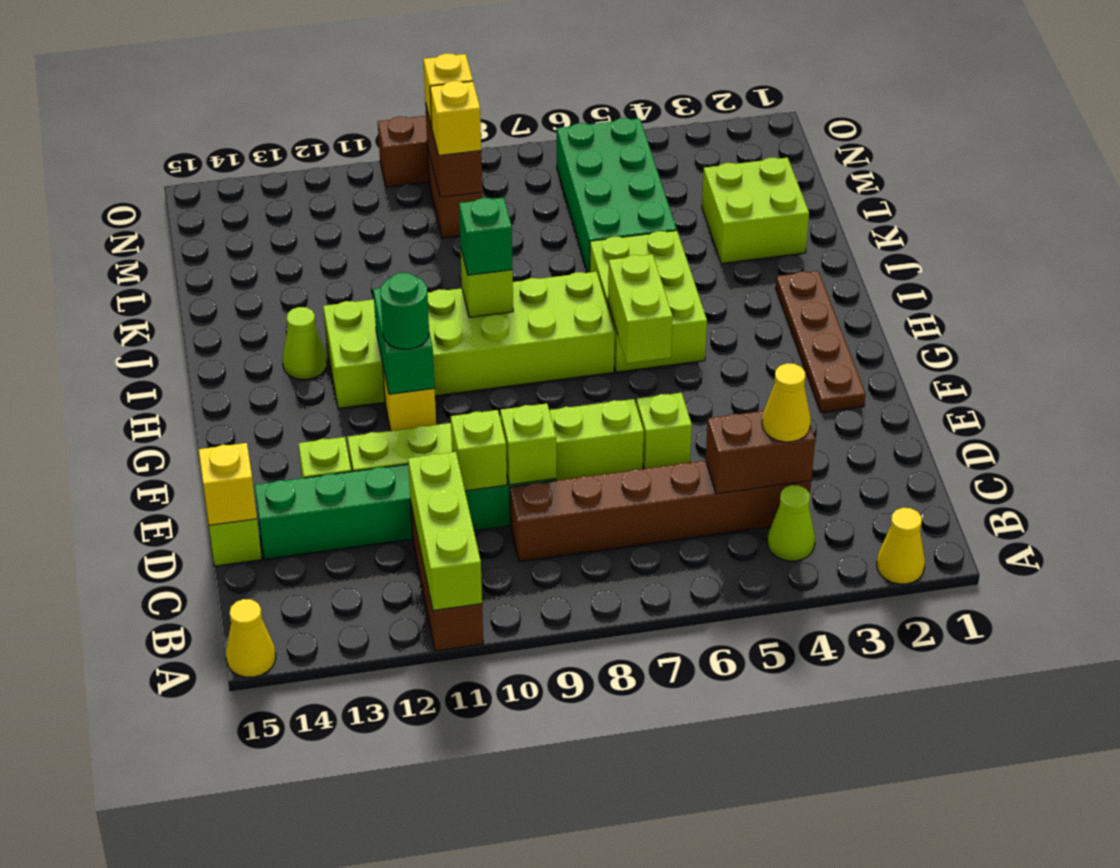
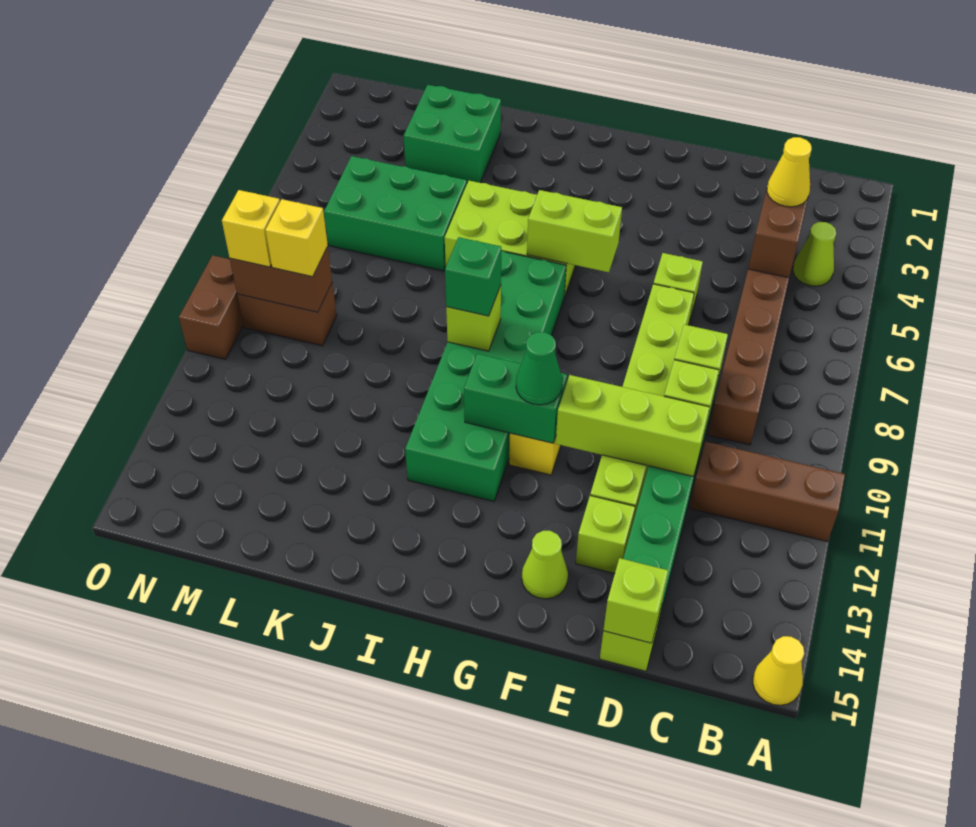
yellow cone A2 level 1 -> none
lime brick A11:C11 level 2 -> lime brick D11:F11 level 2
yellow brick D15 level 2 -> lime brick D15 level 2
brown plate F2:I2 level 1 -> none
green round brick G11 level 3 -> green cone G11 level 3
lime brick H7:I12 level 1 -> green brick H7:I12 level 1
lime cone I13 level 1 -> lime cone F14 level 1
lime brick K2:L3 level 1 -> green brick K2:L3 level 1
green brick K5:N6 level 1 -> green brick K5:M6 level 1

